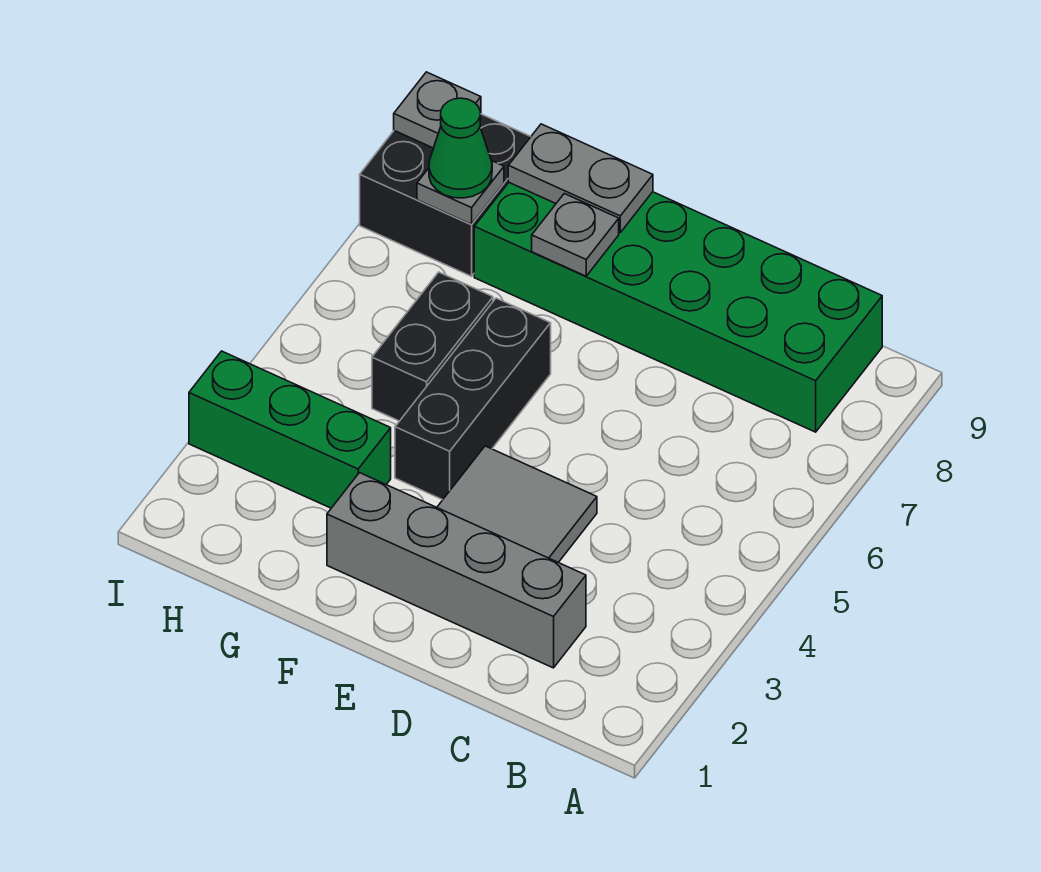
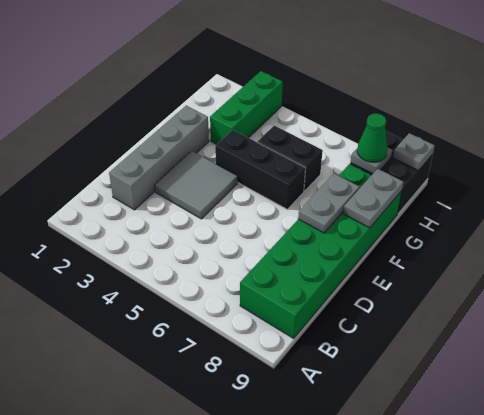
grey plate F8 level 2 -> grey plate E8:F8 level 2

